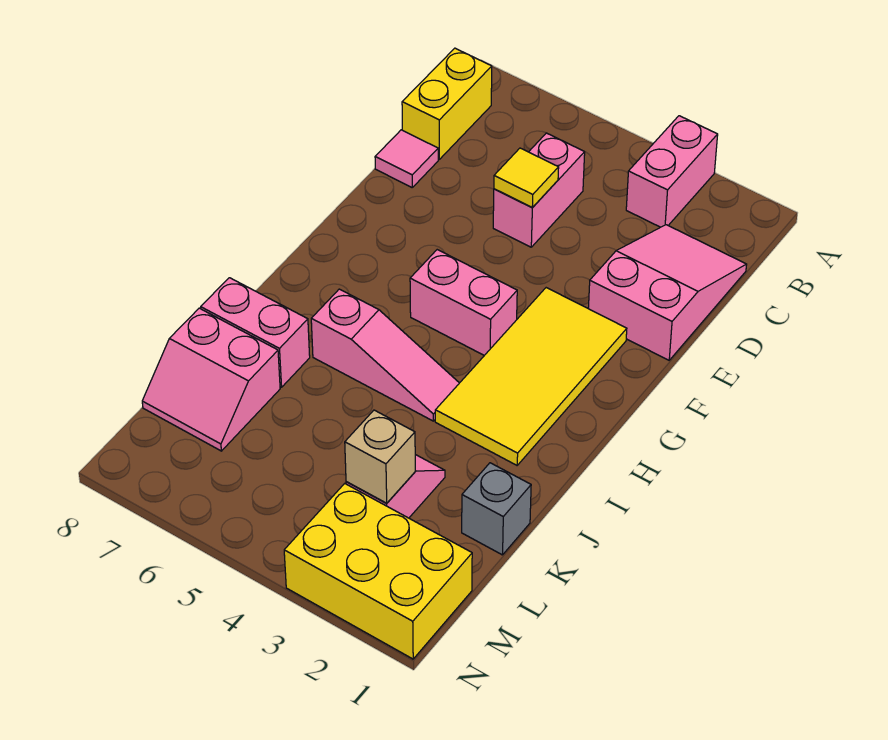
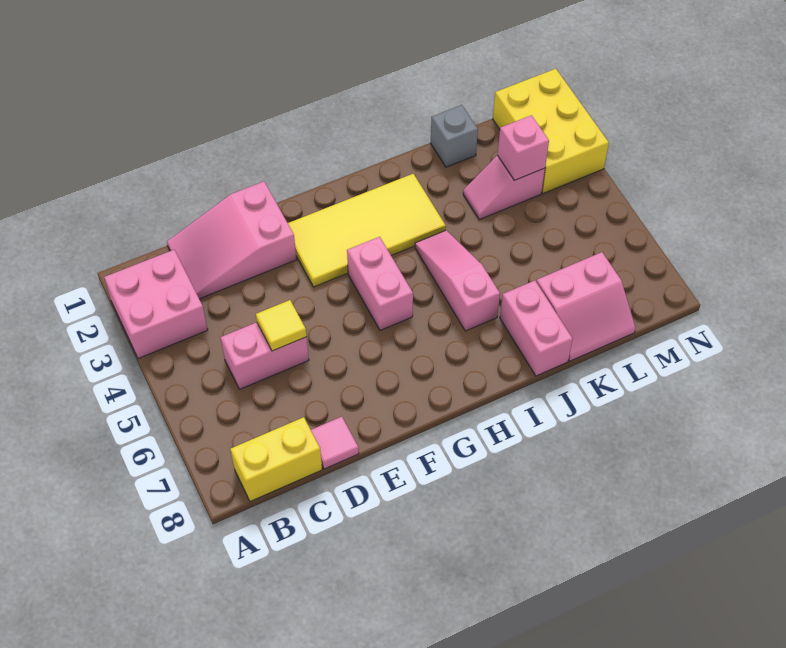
pink brick A3:B3 level 1 -> pink brick A2:B3 level 1
pink slope K7:L8 level 1 top K -> pink slope K7:L8 level 1 top 7
tan brick L3 level 2 -> pink brick L3 level 2

